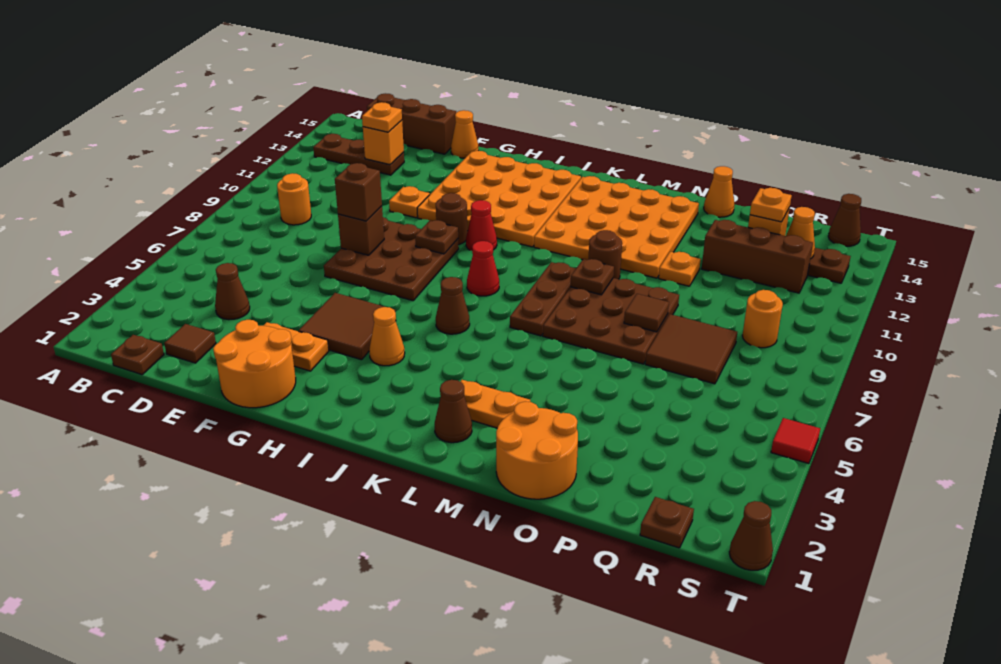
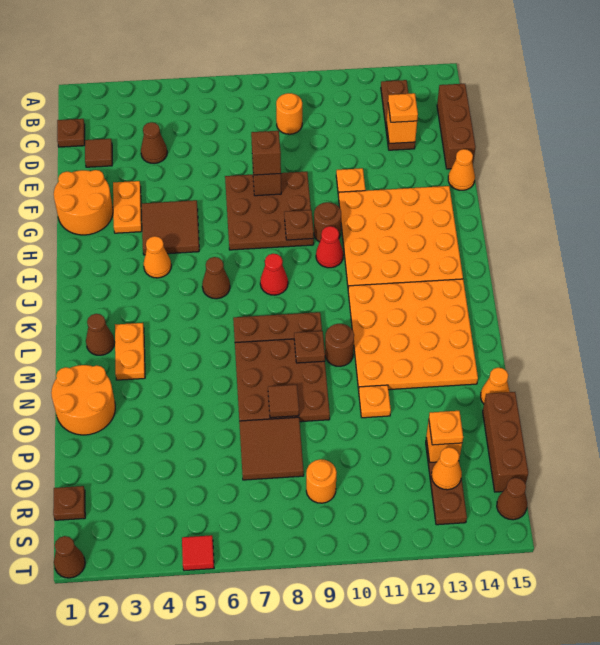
brown brick P12:R12 level 1 -> brown brick P15:R15 level 1

